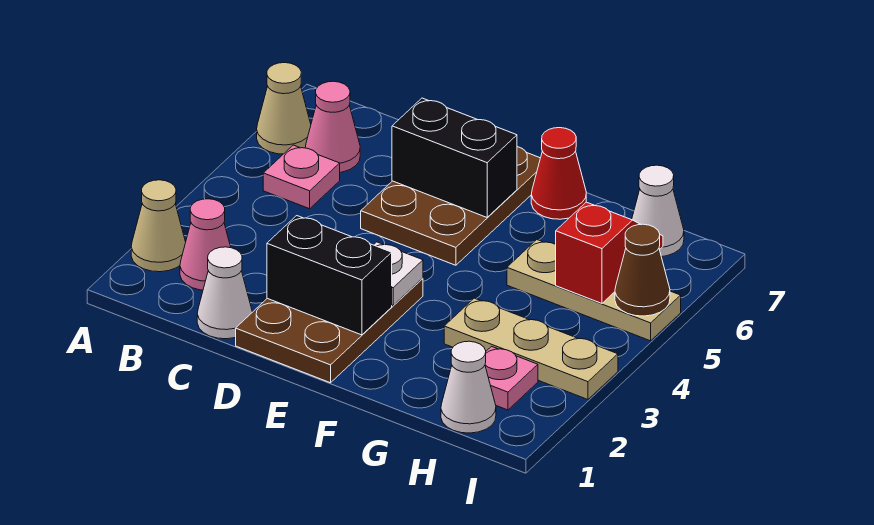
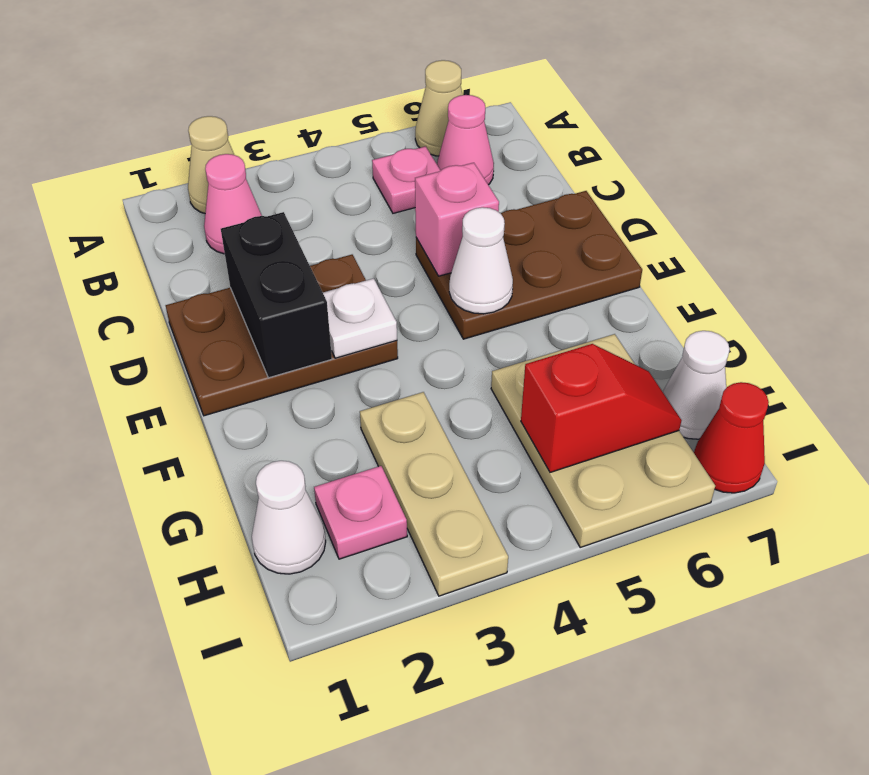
white cone C1 level 1 -> white cone E5 level 2
none -> pink brick D5 level 2
black brick D6:E6 level 2 -> none
red cone F7 level 1 -> red cone I7 level 1
tan plate G5:I5 level 1 -> tan plate G5:I6 level 1
brown cone I5 level 2 -> none

